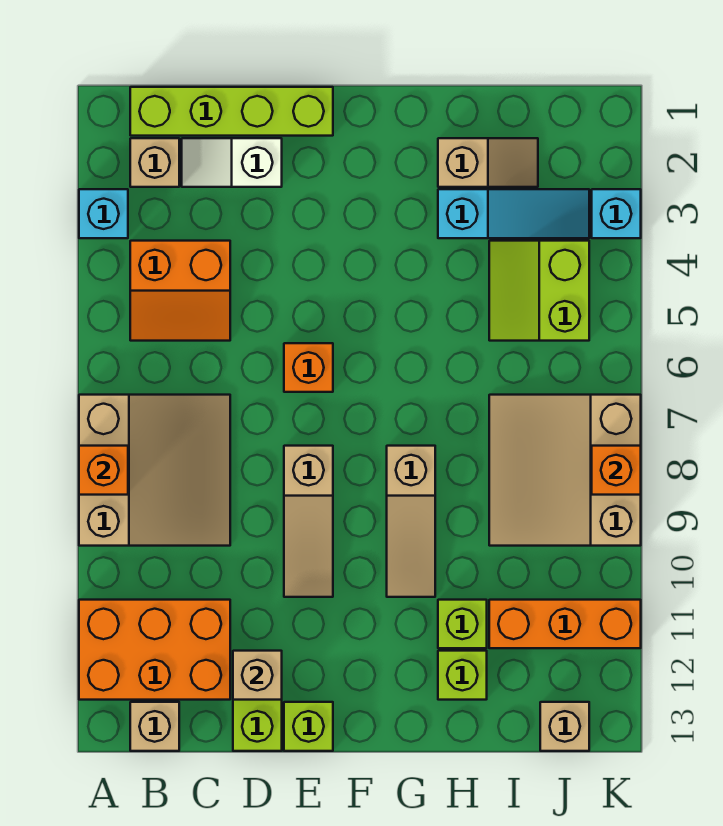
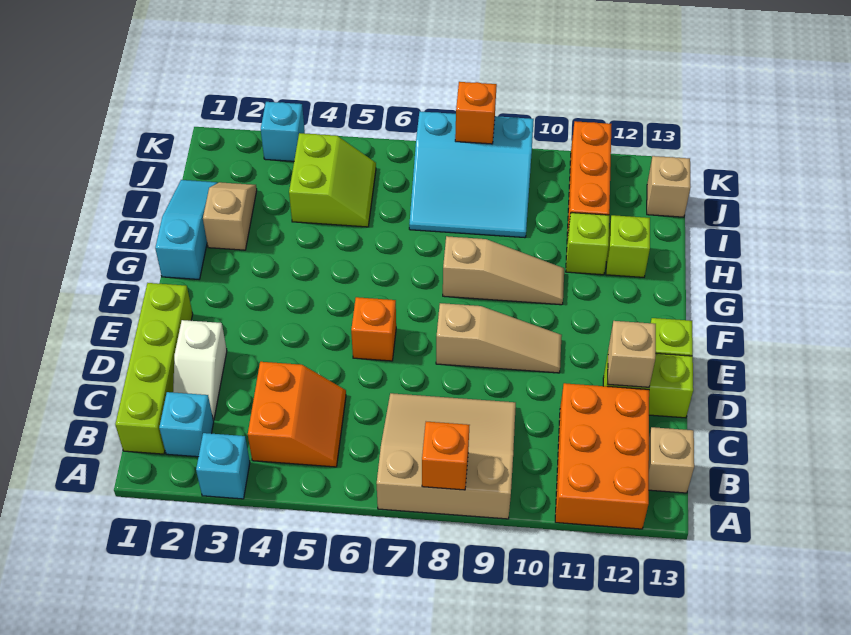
tan brick B2 level 1 -> cyan brick B2 level 1
cyan slope H3:J3 level 1 top H -> cyan slope G1:I1 level 1 top G
lime slope I4:J5 level 1 top J -> lime slope I4:J5 level 1 top 4
tan slope I7:K9 level 1 top K -> cyan slope I7:K9 level 1 top K

